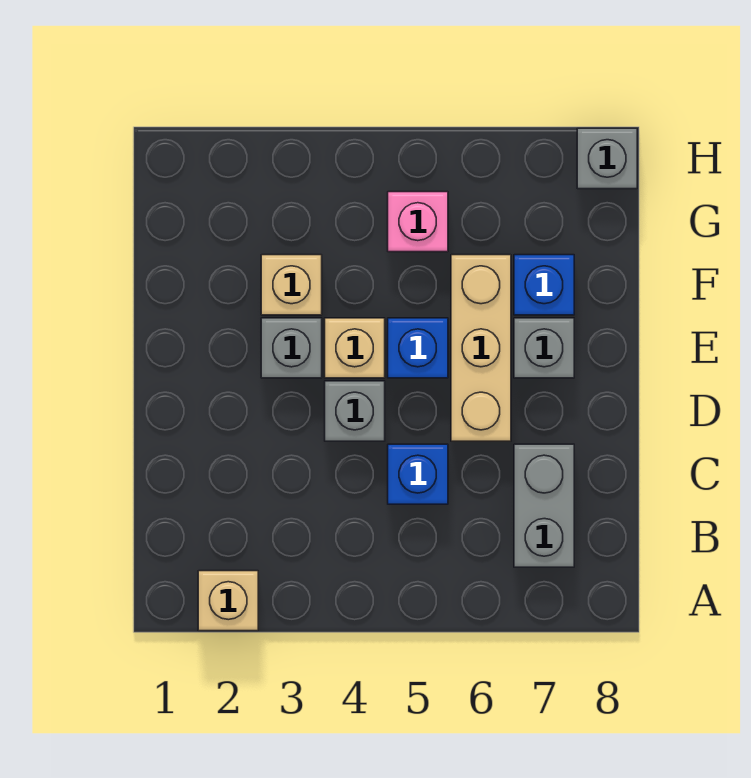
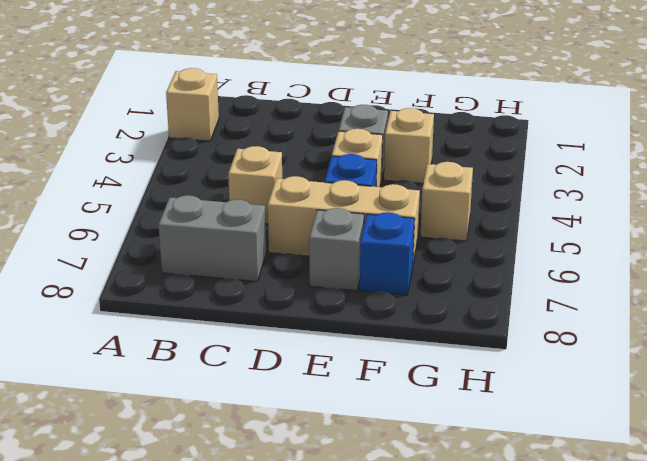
blue brick C5 level 1 -> tan brick C5 level 1
grey brick D4 level 1 -> none
pink brick G5 level 1 -> tan brick G5 level 1
grey brick H8 level 1 -> none

